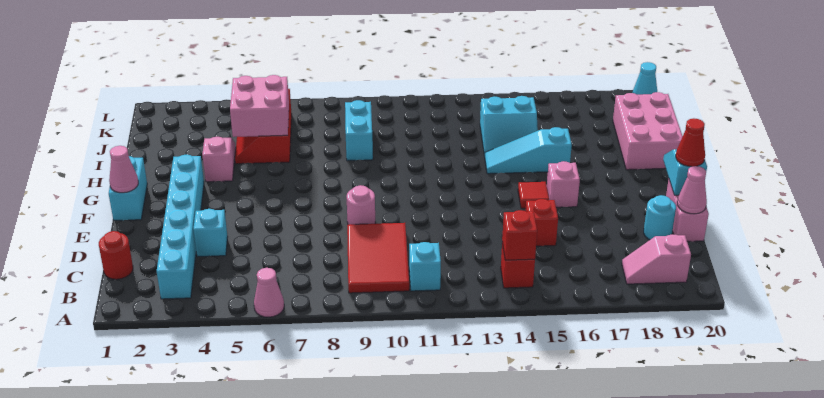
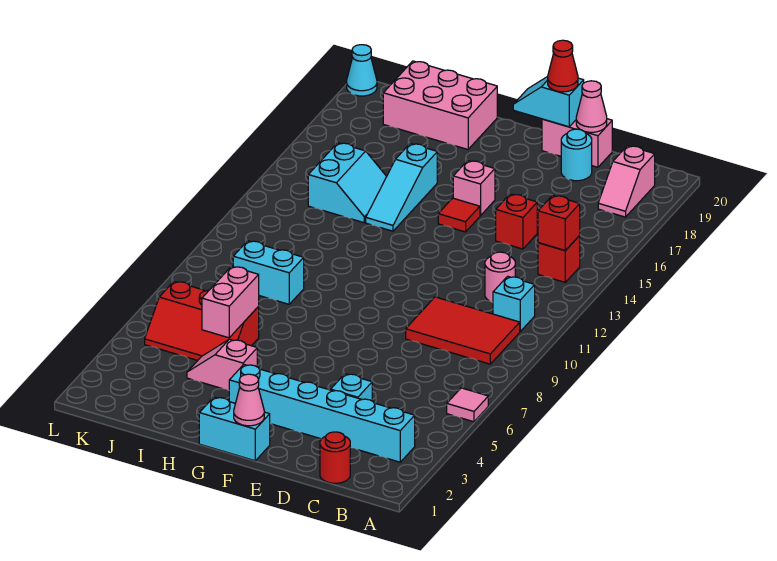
pink cone A6 level 1 -> pink tile A6 level 1
pink round brick E9 level 1 -> pink round brick C12 level 1
pink brick I5:J6 level 2 -> pink brick I5:I6 level 2

